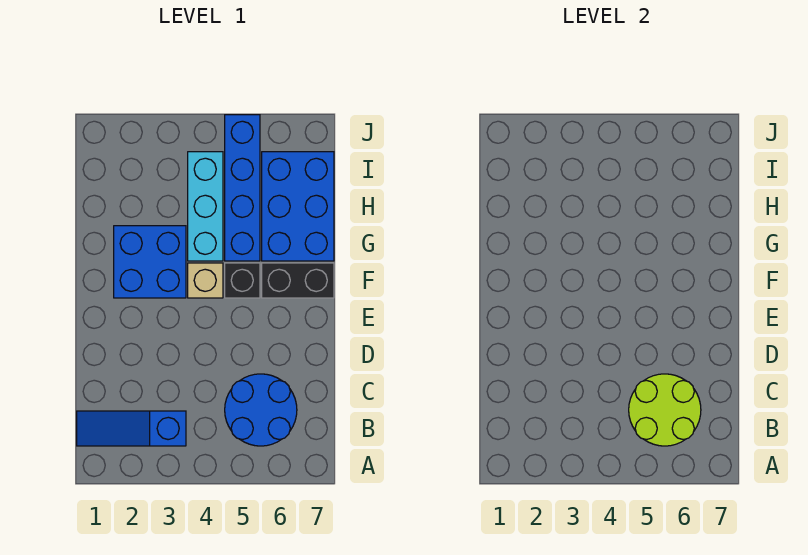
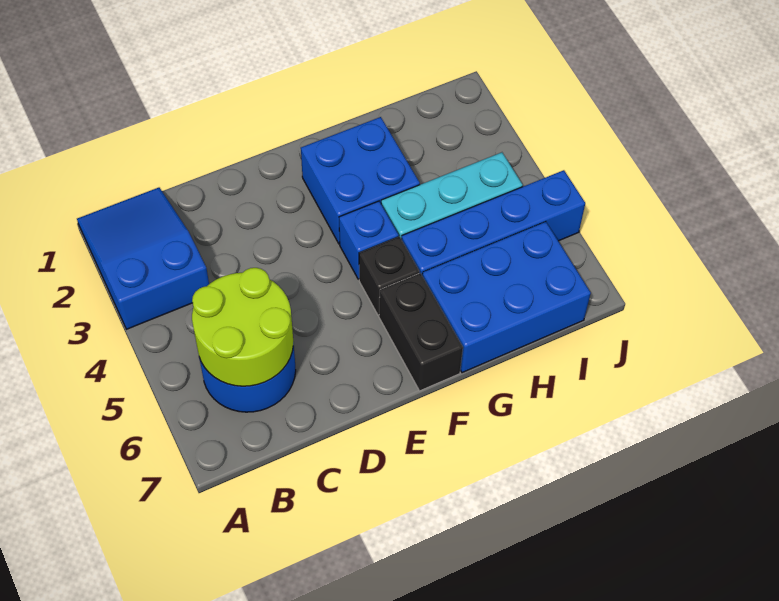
blue slope B1:B3 level 1 top 3 -> blue slope A1:B3 level 1 top 3
tan brick F4 level 1 -> blue brick F4 level 1

